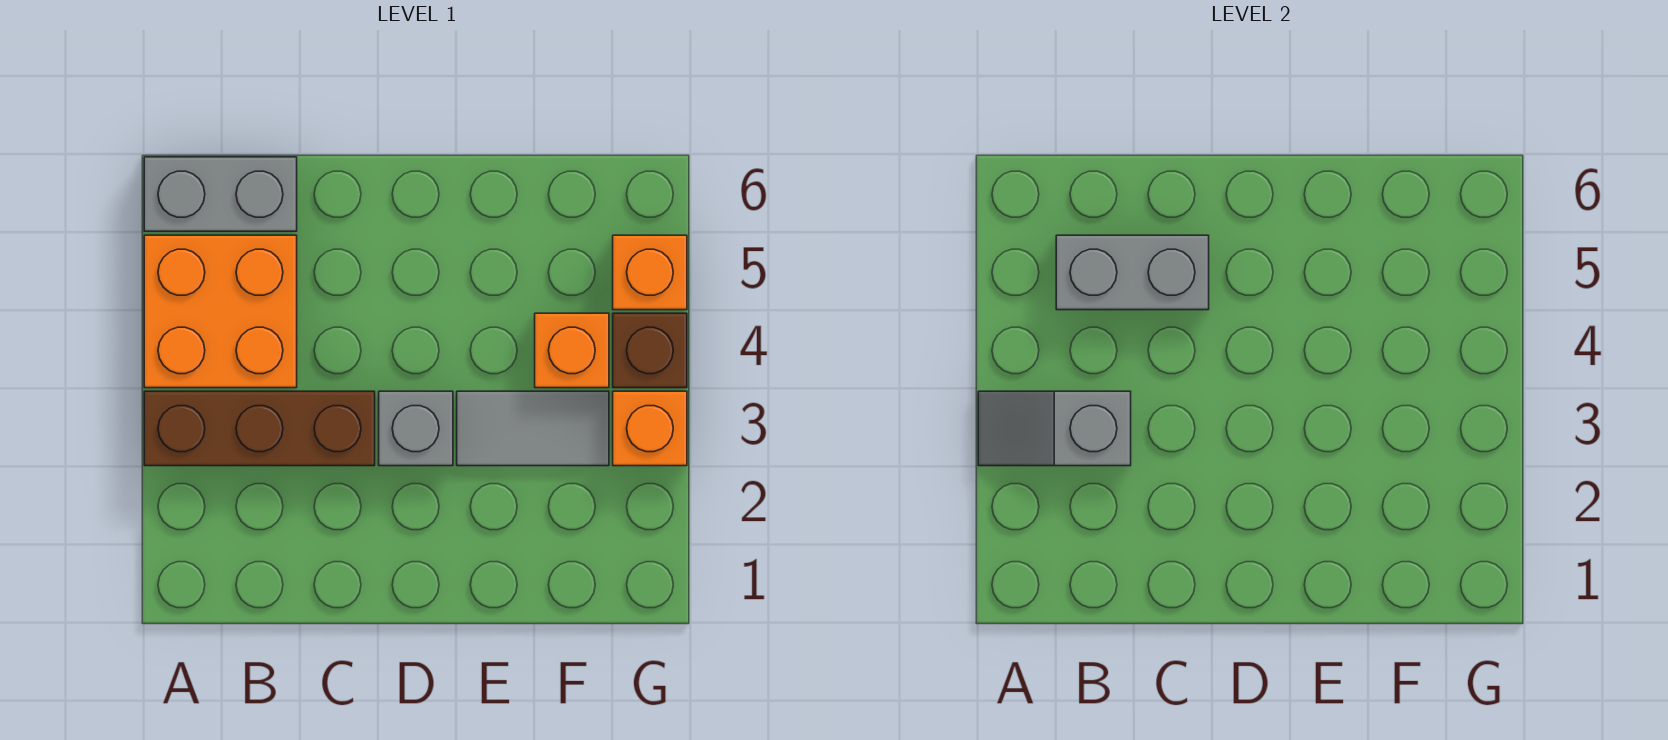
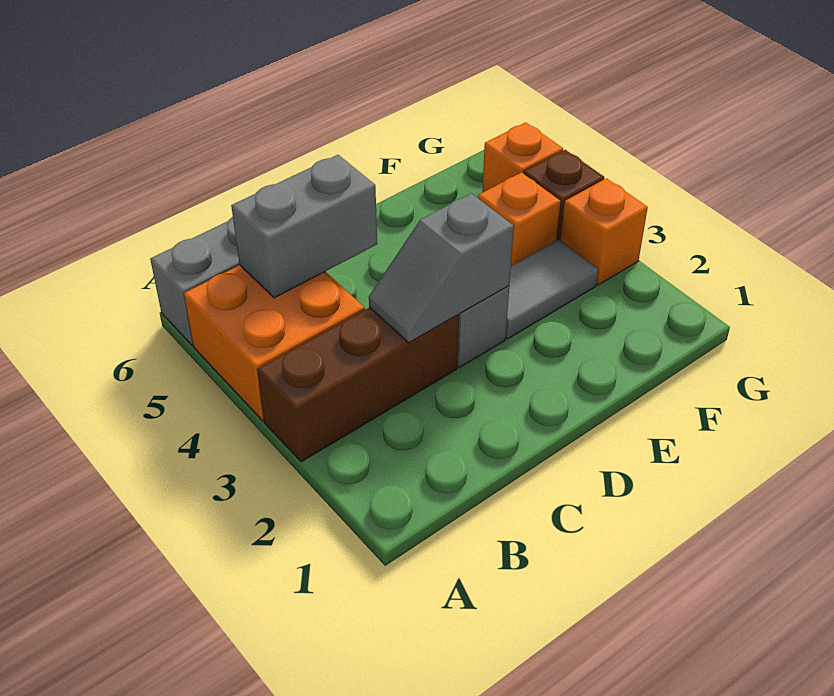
grey slope A3:B3 level 2 top B -> grey slope C3:D3 level 2 top D

